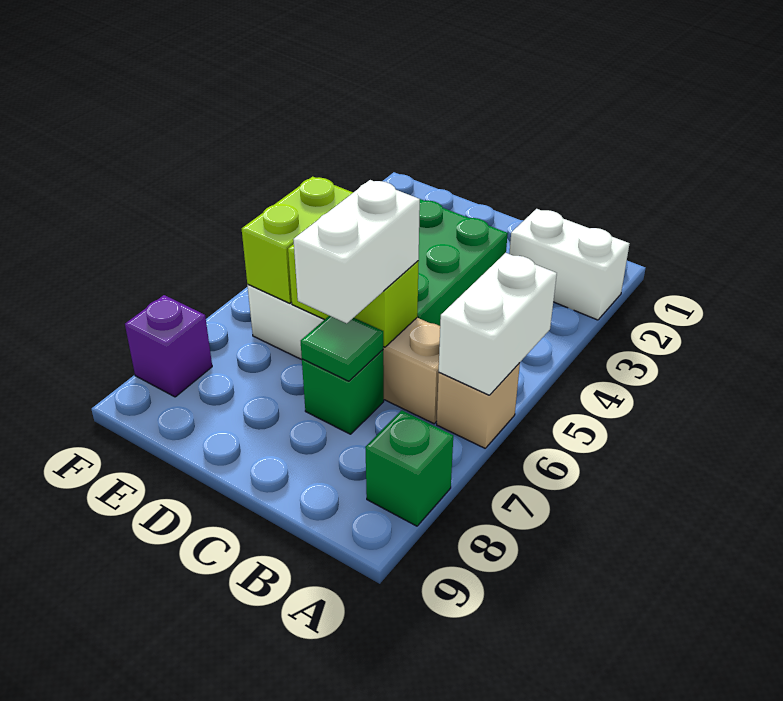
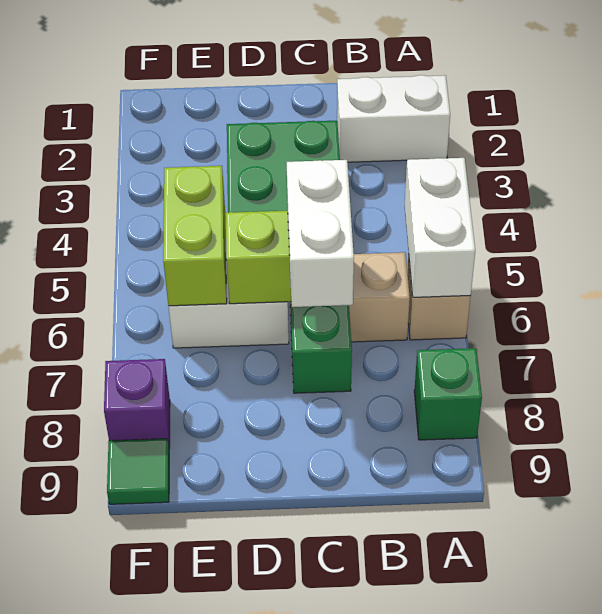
green tile C7 level 2 -> green tile F9 level 1

